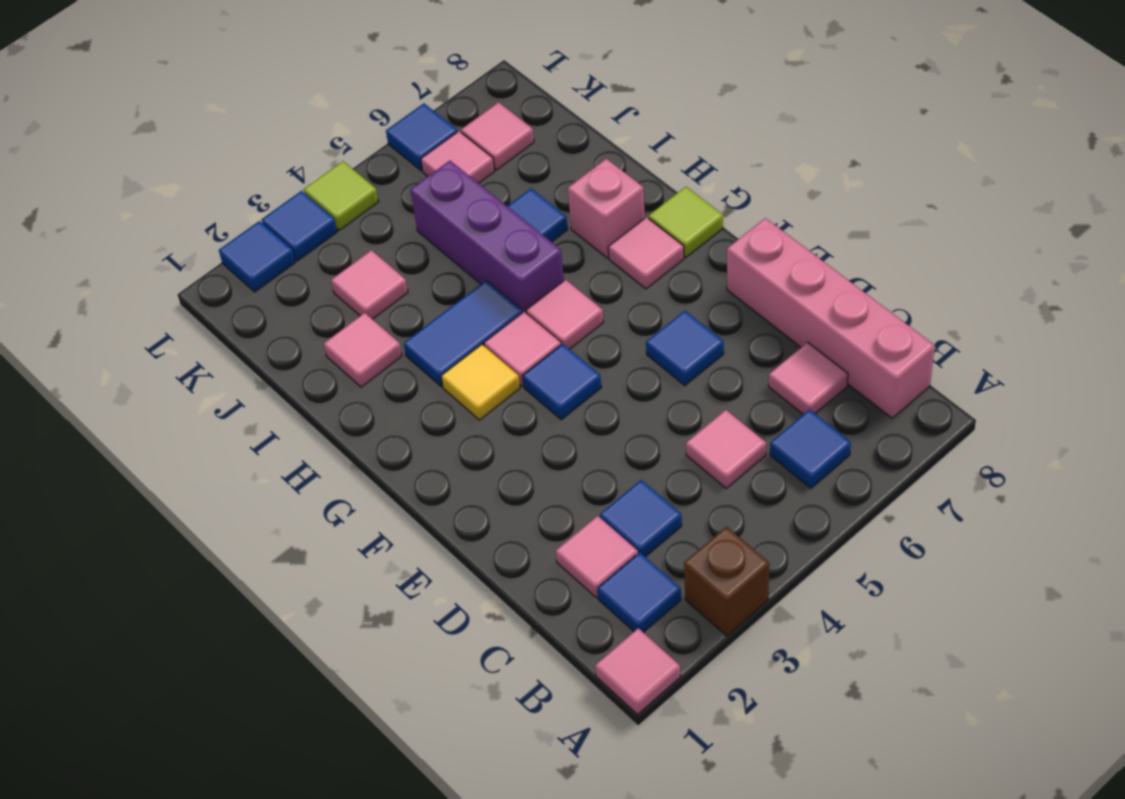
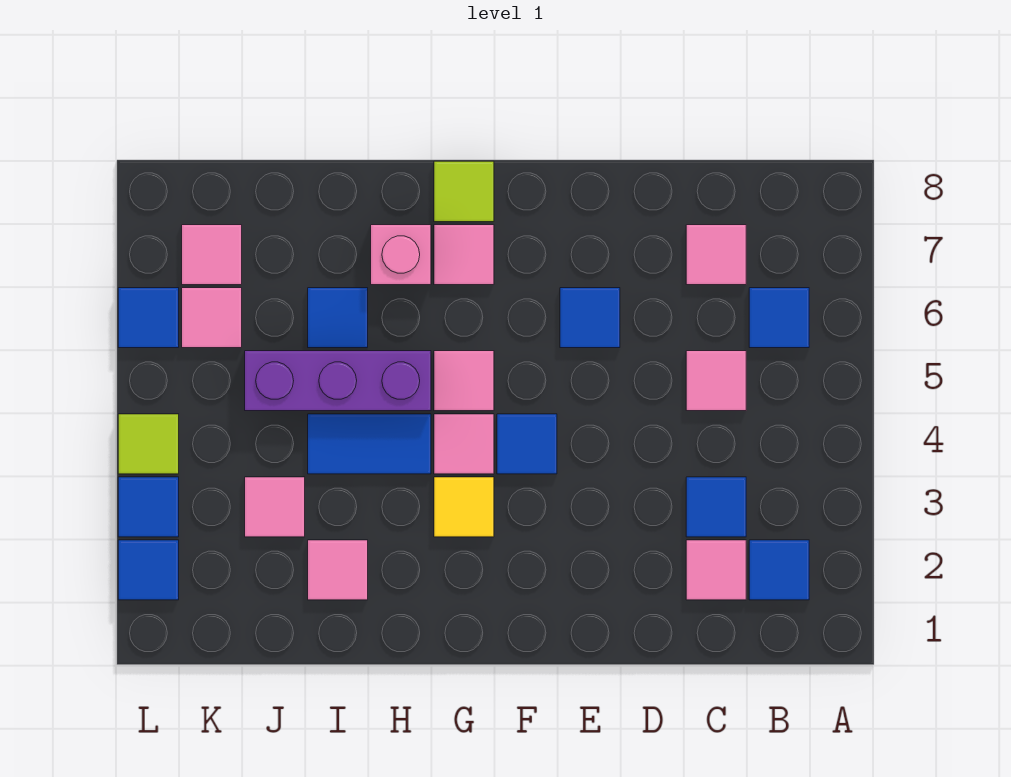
pink tile A1 level 1 -> none
brown brick A3 level 1 -> none
pink brick B8:E8 level 1 -> none
blue tile H3:H4 level 1 -> blue tile H4:I4 level 1

